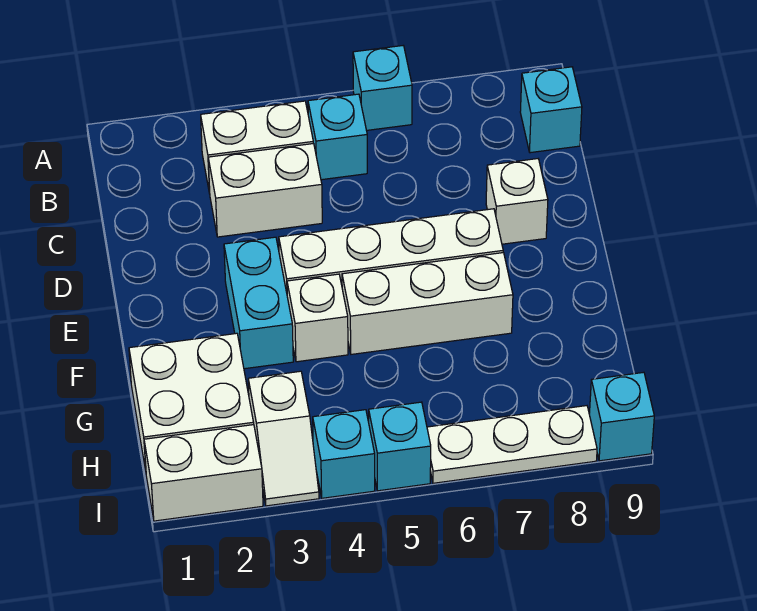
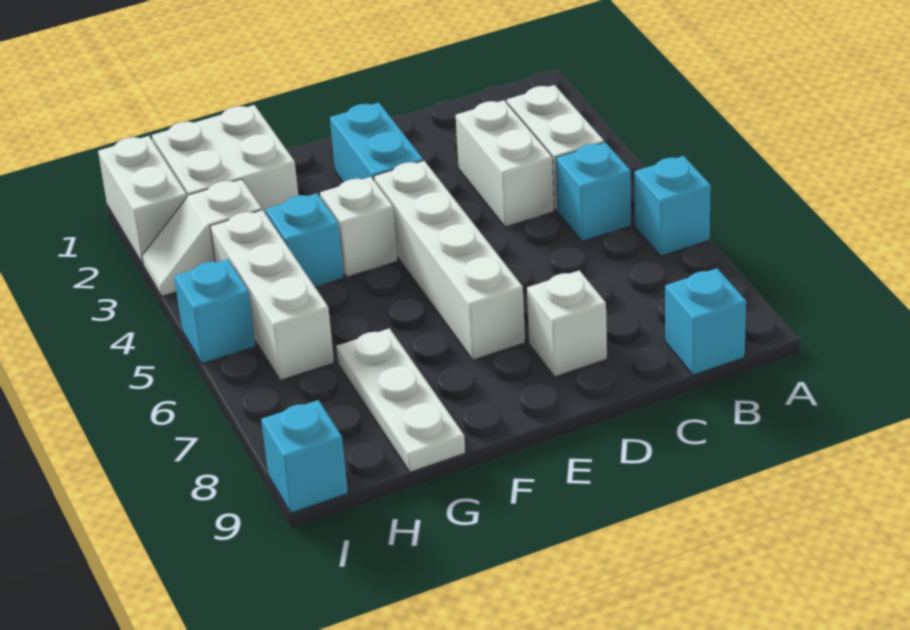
cyan brick E3:F3 level 1 -> cyan brick E2:E3 level 1
white brick F5:F7 level 1 -> white brick H4:H6 level 1
cyan brick I4 level 1 -> cyan brick G4 level 1
white plate I6:I8 level 1 -> white plate G7:G9 level 1

